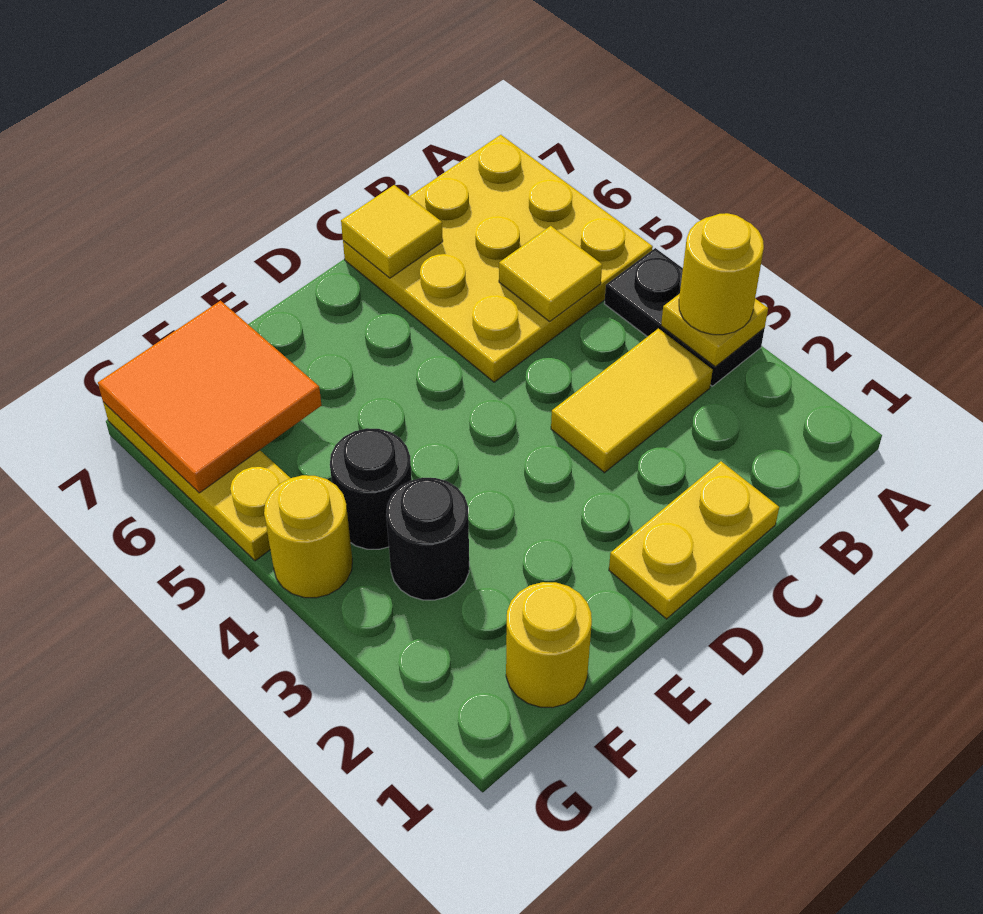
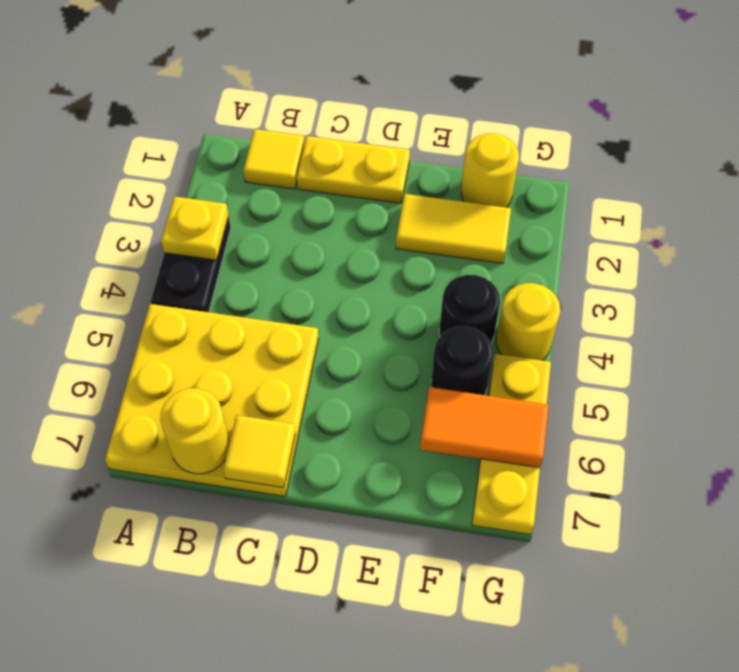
yellow round brick A3 level 3 -> yellow round brick B7 level 2
yellow tile B3:C3 level 1 -> yellow tile E2:F2 level 1
yellow tile B5 level 2 -> yellow tile B1 level 1
black round brick F3 level 1 -> black round brick F5 level 1
orange tile F6:G7 level 2 -> orange tile F6:G6 level 2

